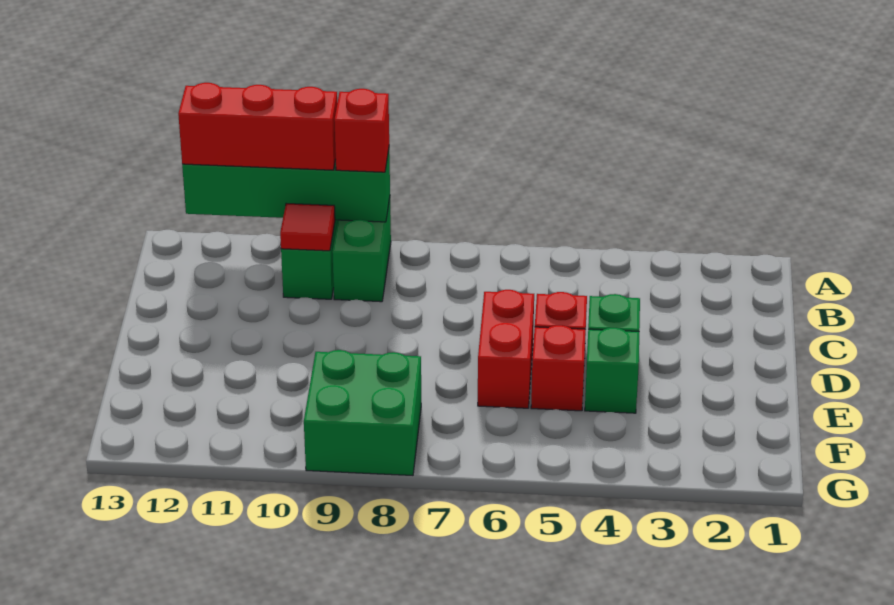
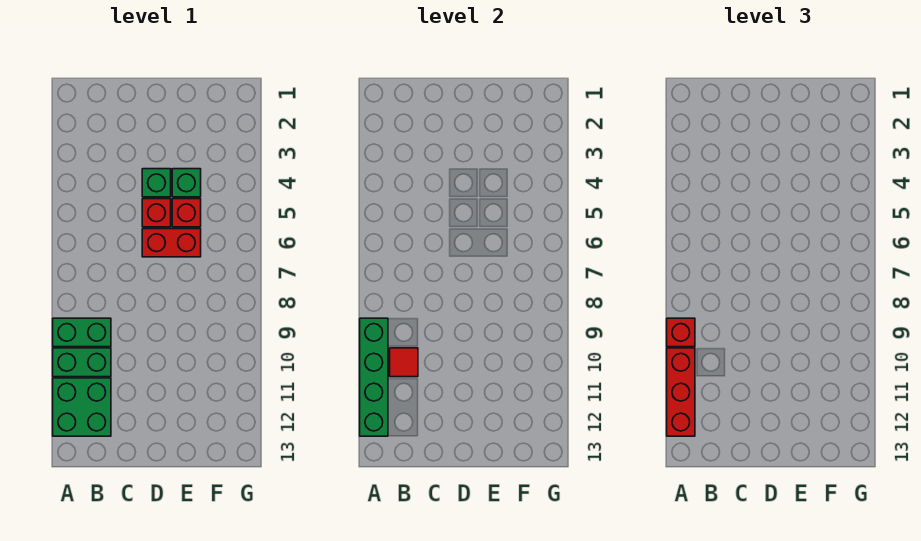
green brick F8:G9 level 1 -> green brick A11:B12 level 1

